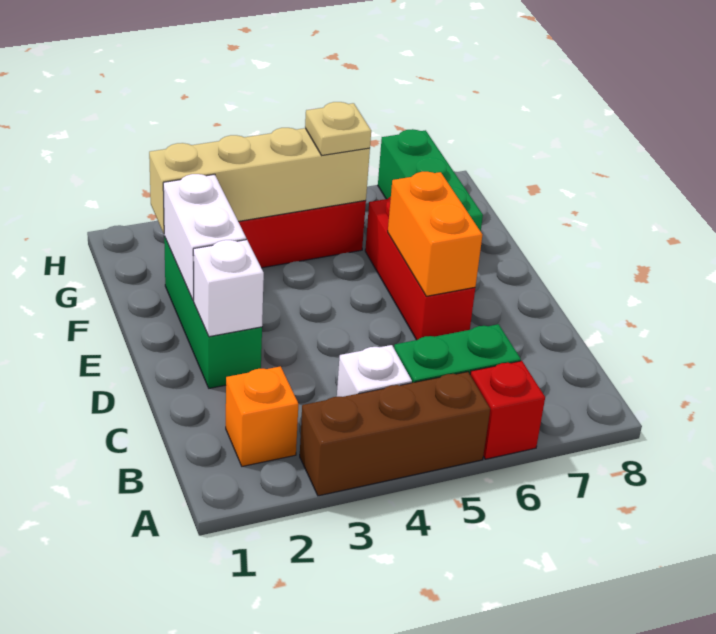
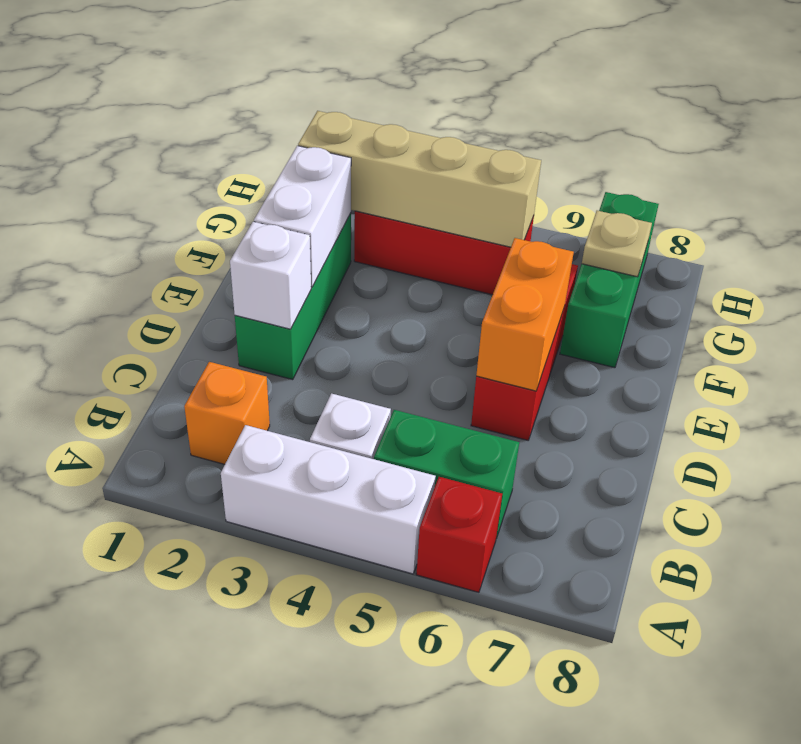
brown brick A3:A5 level 1 -> white brick A3:A5 level 1
tan plate G5 level 3 -> tan plate G7 level 2

